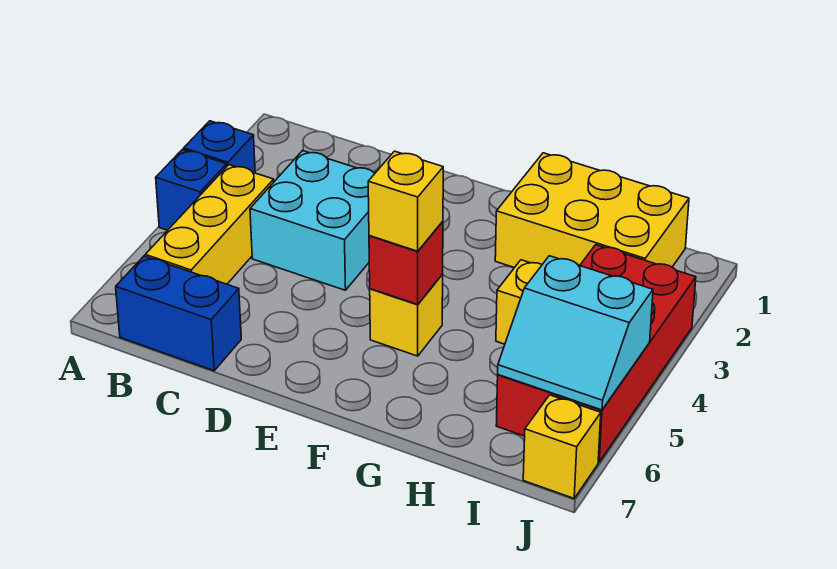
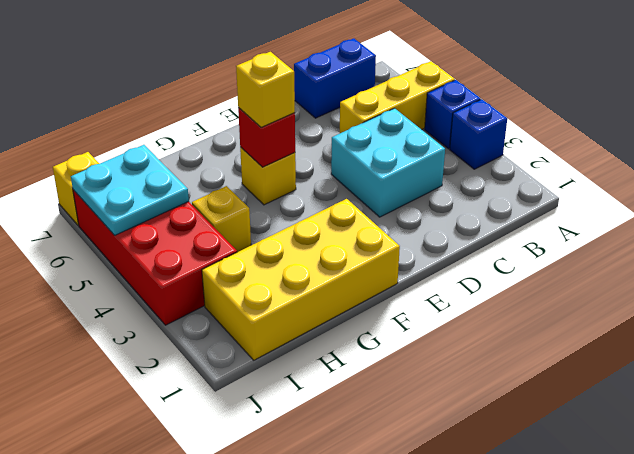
yellow brick B4:B6 level 1 -> yellow brick A5:C5 level 1
yellow brick G1:I2 level 1 -> yellow brick F1:I2 level 1
cyan slope I5:J6 level 2 top 5 -> cyan plate I5:J6 level 2

